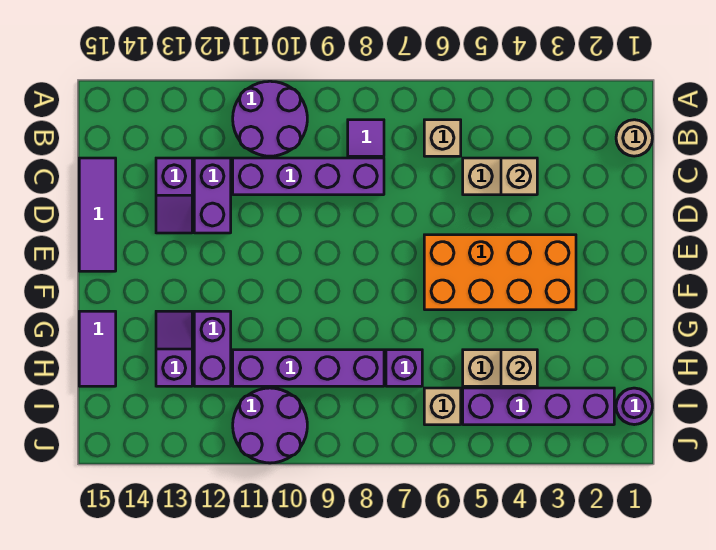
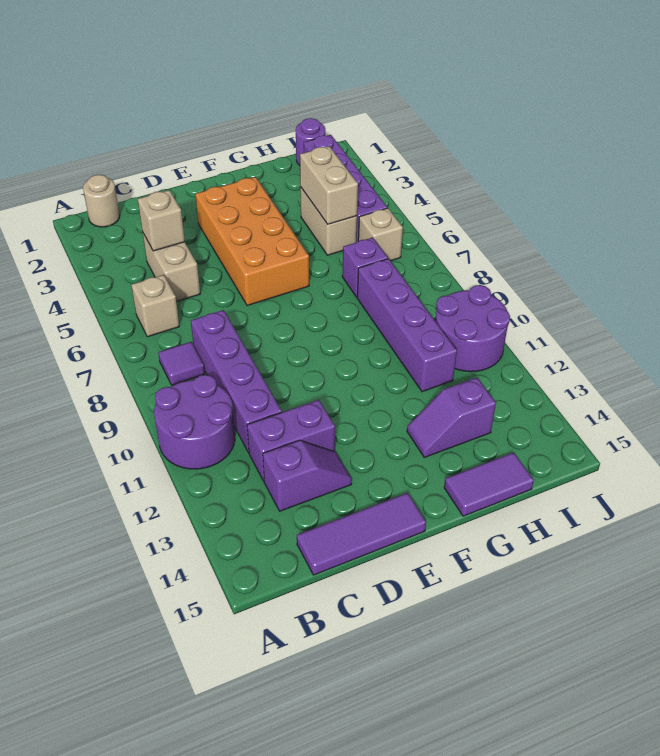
purple brick G12:H12 level 1 -> none
tan brick H4 level 2 -> tan brick H4:H5 level 2

